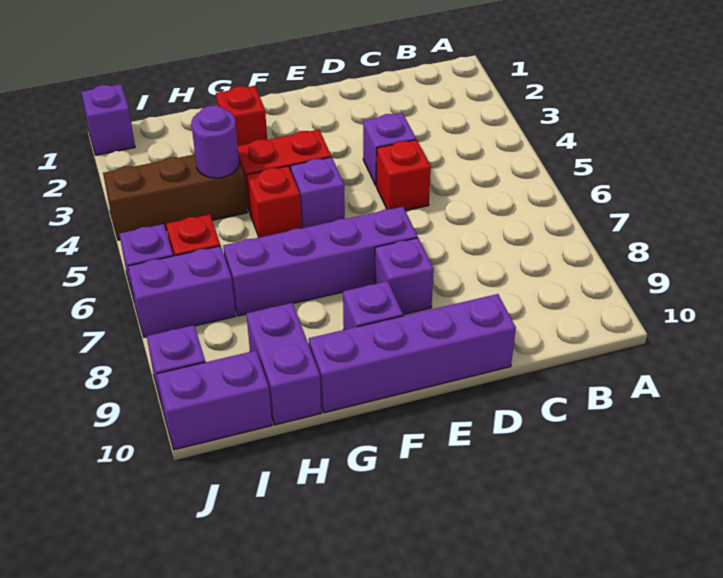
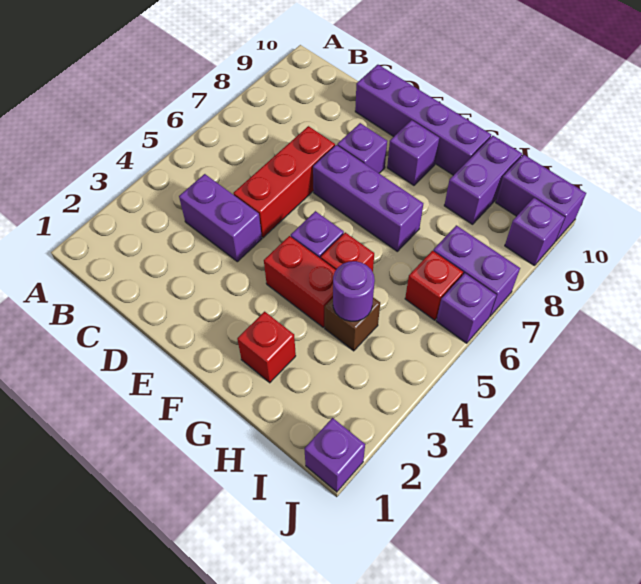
purple brick D4 level 1 -> purple brick C4:D4 level 1
red brick D5 level 1 -> red brick D5:D7 level 1
purple brick E7:H7 level 1 -> purple brick E7:G7 level 1
brown brick H4:J4 level 1 -> brown brick H4 level 1

